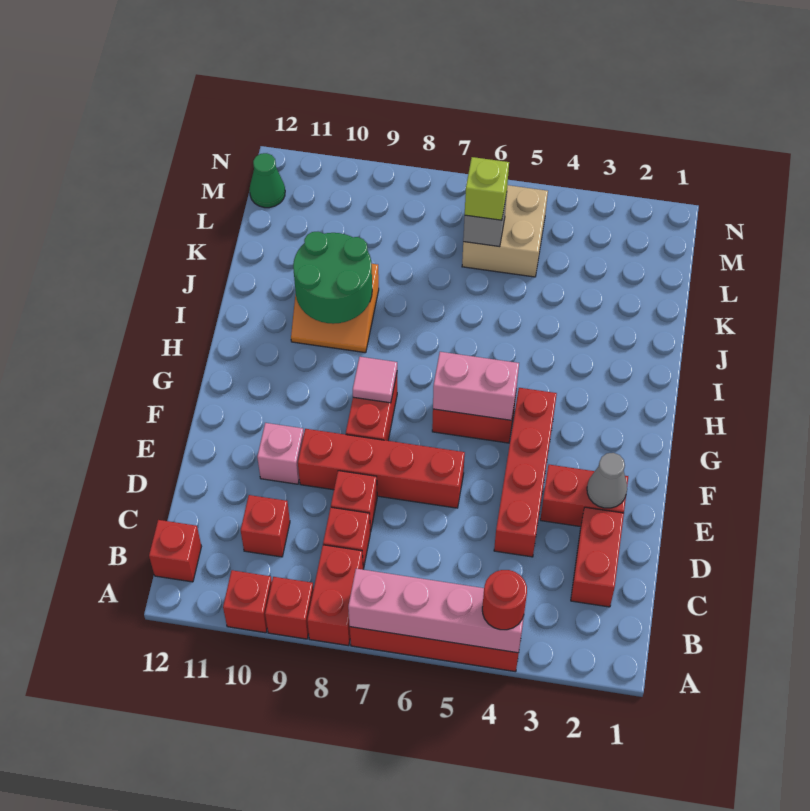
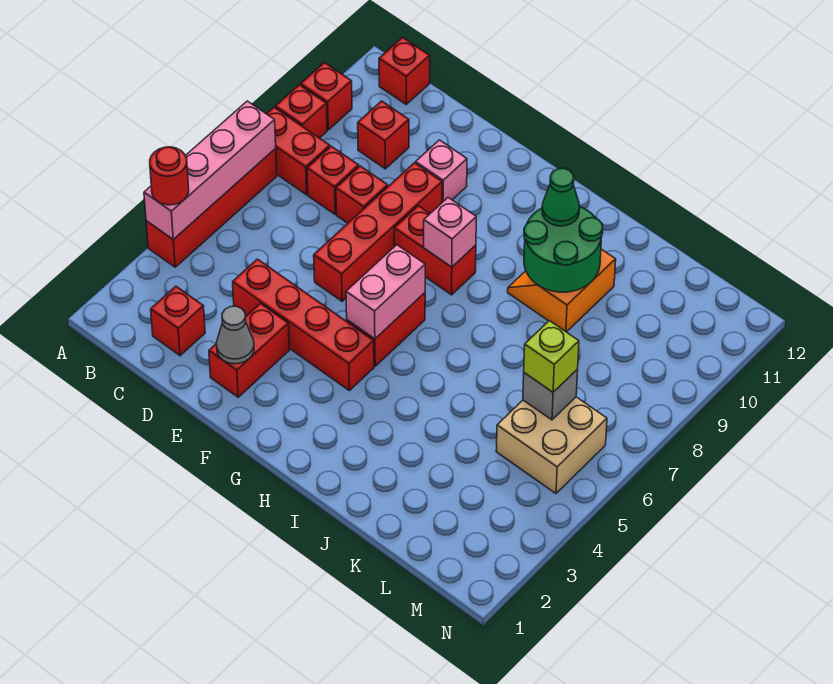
red brick C2:D2 level 1 -> red brick C2 level 1
pink tile G8 level 2 -> pink brick G8 level 2
green cone M12 level 1 -> green cone I10 level 3

